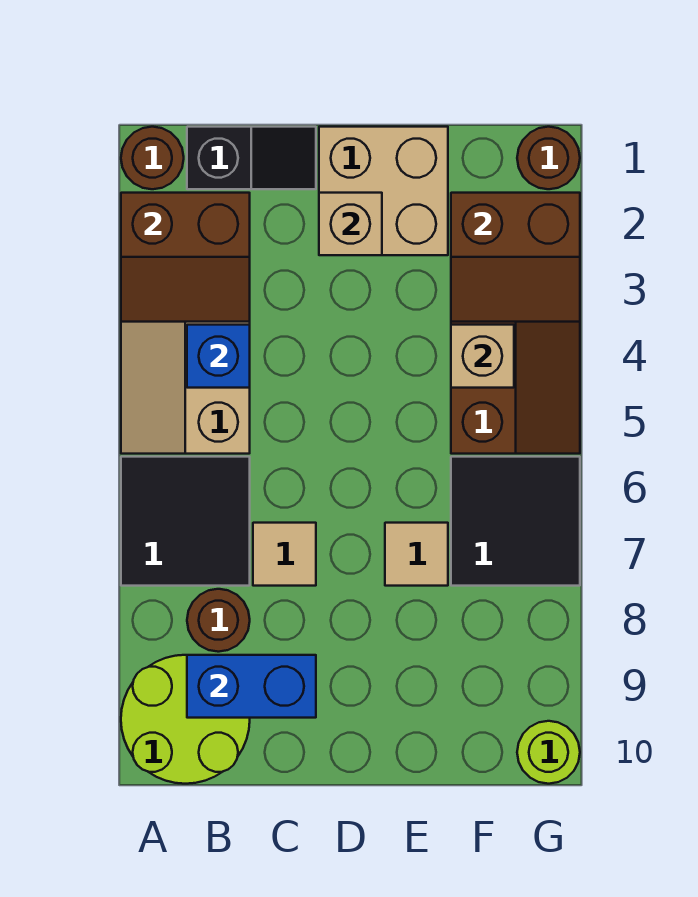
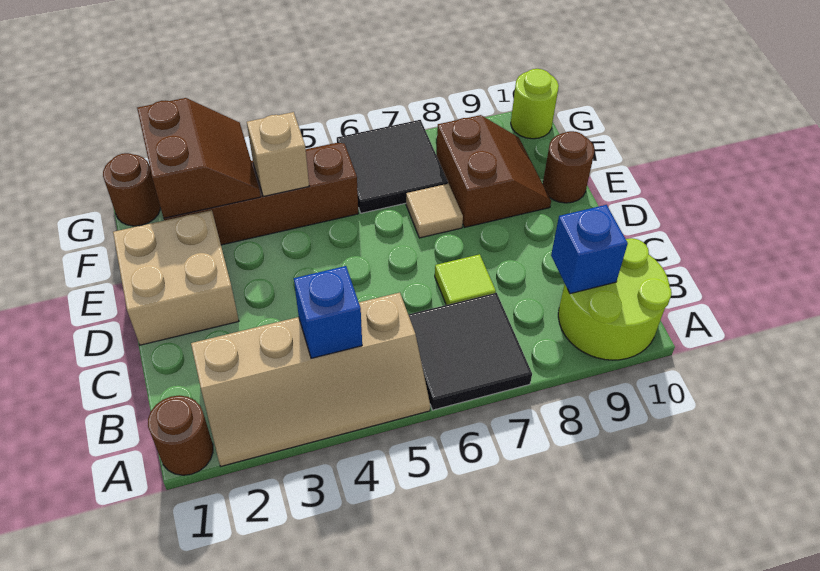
brown slope A2:B3 level 2 top 2 -> brown slope E8:F9 level 1 top 8
black slope B1:C1 level 1 top B -> none
brown round brick B8 level 1 -> brown round brick E10 level 1
blue brick B9:C9 level 2 -> blue brick B9 level 2
tan tile C7 level 1 -> lime tile C7 level 1
tan brick D2 level 2 -> none

